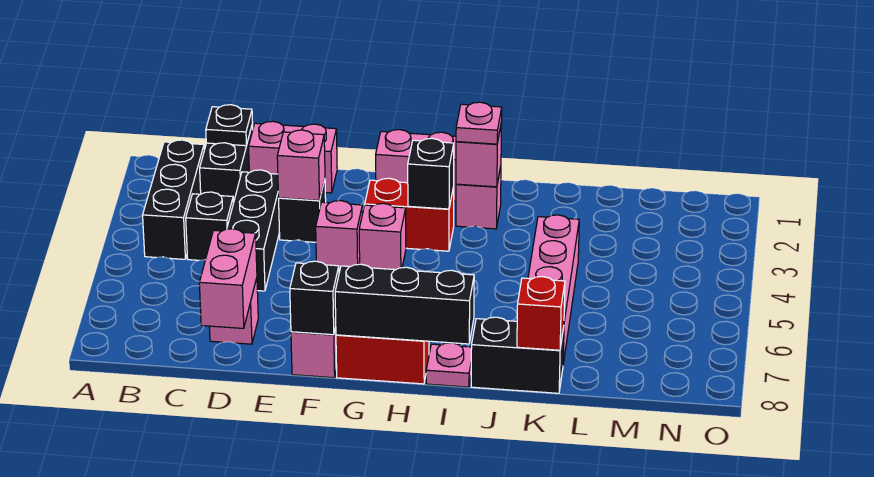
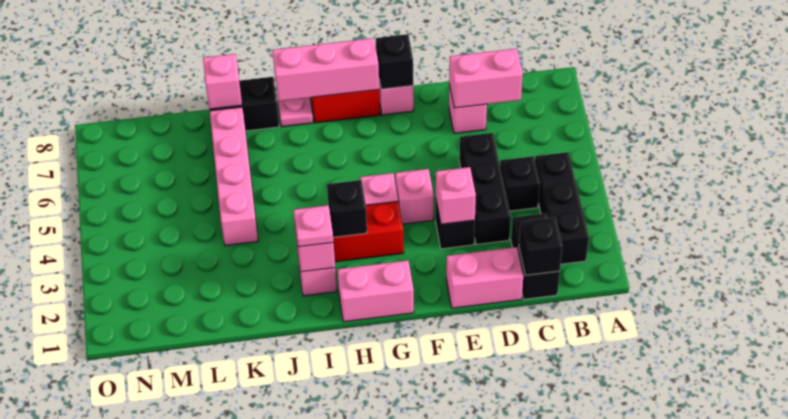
black plate C1 level 2 -> black brick C1 level 2
pink brick D7:D8 level 2 -> pink brick C7:D7 level 2
black brick G8:I8 level 2 -> pink brick G8:I8 level 2
red brick K8 level 2 -> pink brick K8 level 2

